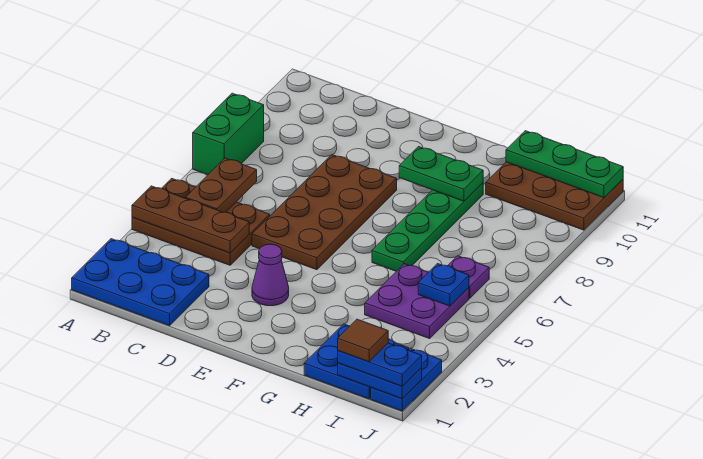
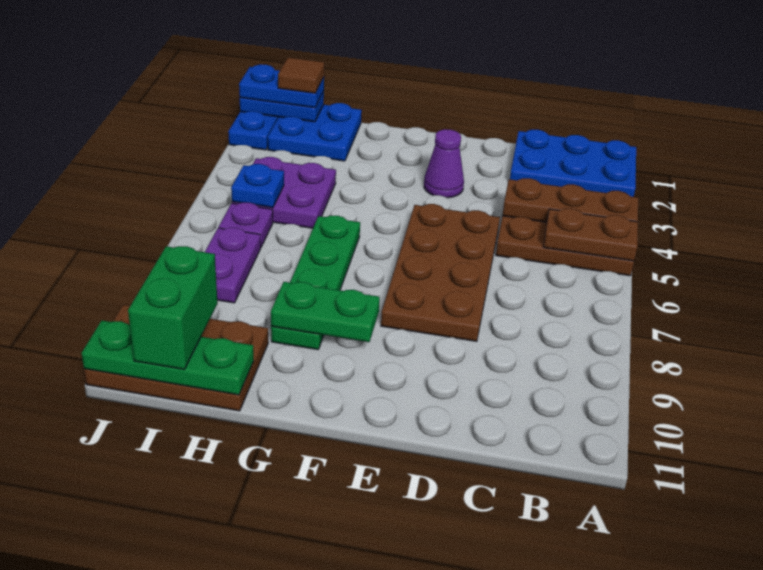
green brick A7:A8 level 1 -> green brick I10:I11 level 3
brown plate B5:B6 level 2 -> brown plate A5:B5 level 2
none -> purple plate I7:I8 level 1

